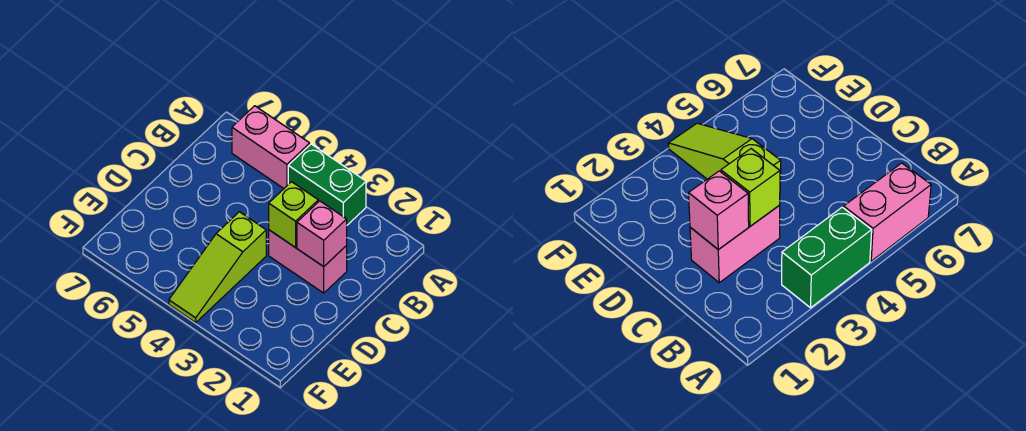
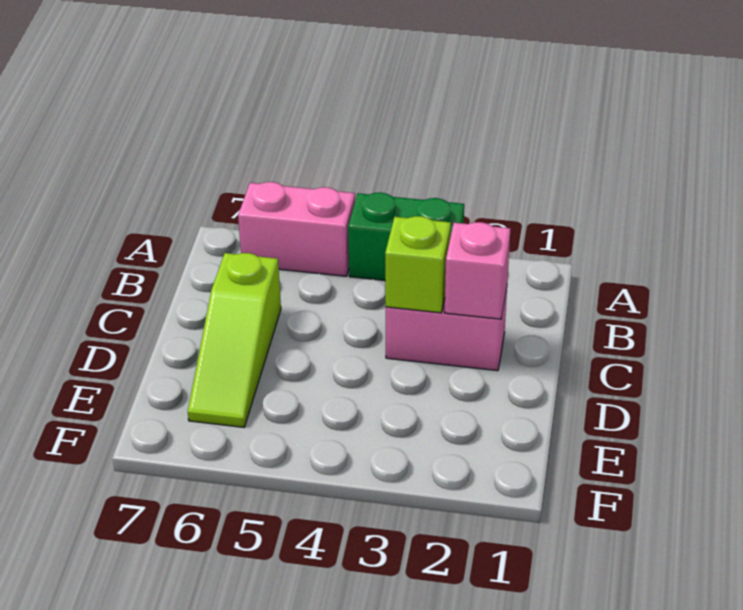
lime slope D4:F4 level 1 top D -> lime slope C6:E6 level 1 top C

